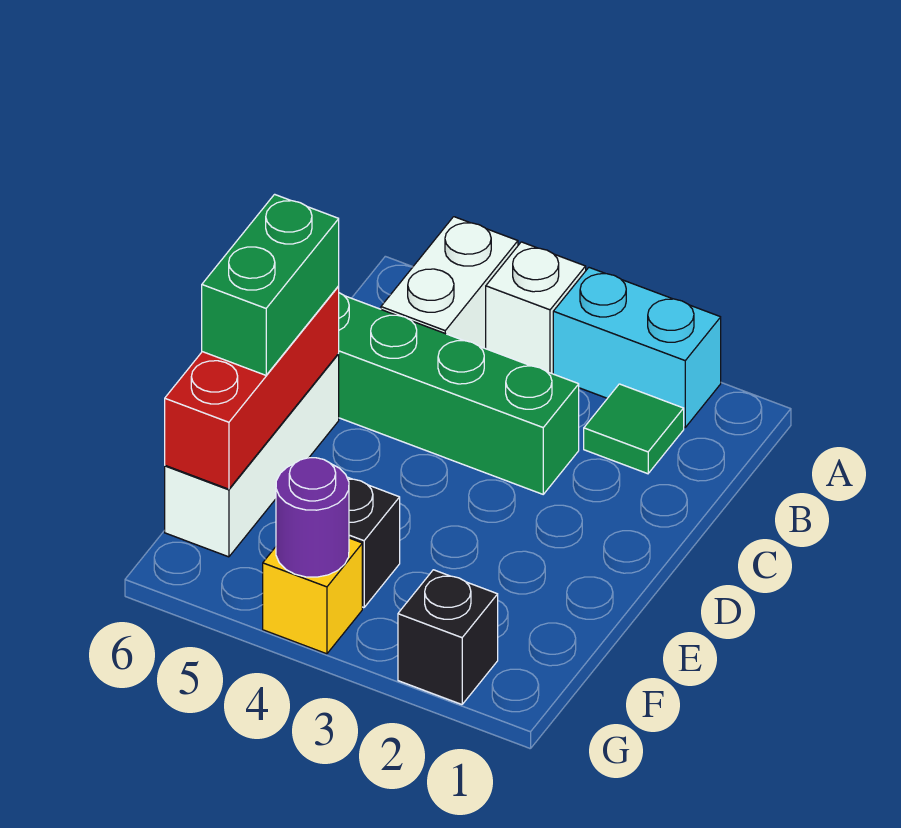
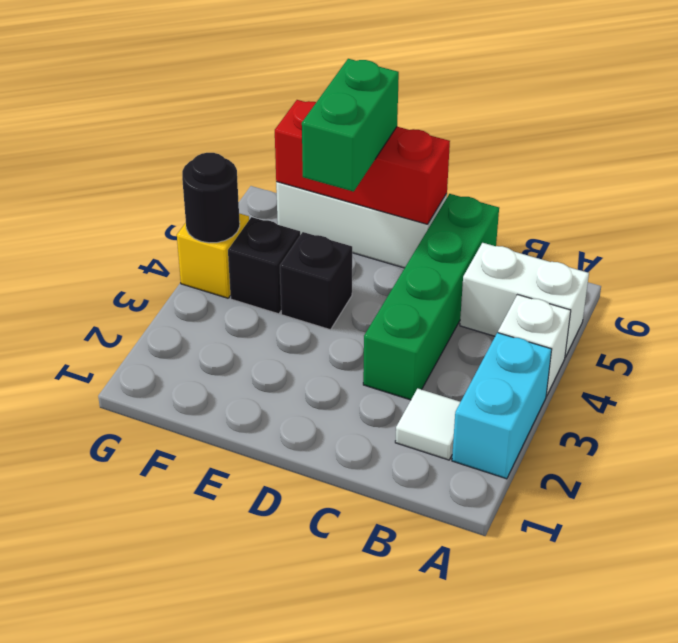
green tile B2 level 1 -> white tile B2 level 1
green brick D6:E6 level 3 -> green brick E5:E6 level 3
black brick G2 level 1 -> black brick E4 level 1
purple round brick G4 level 2 -> black round brick G4 level 2

